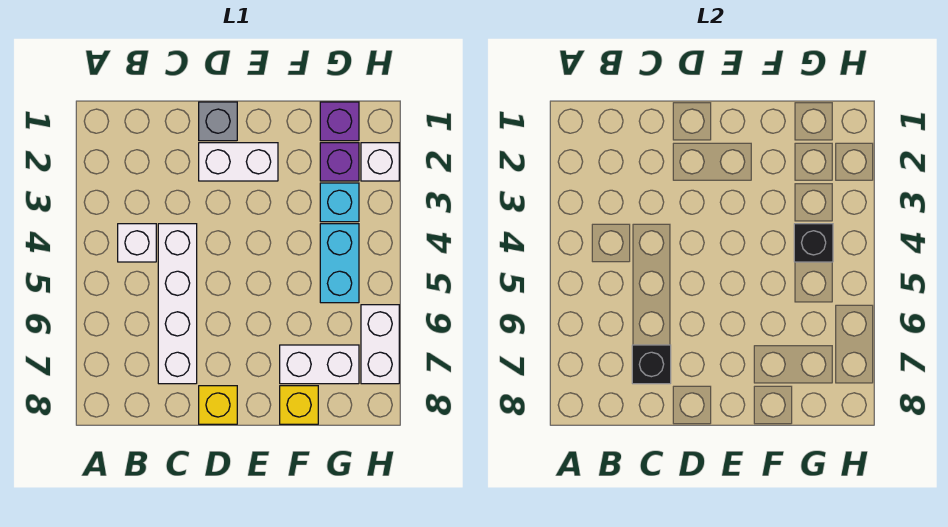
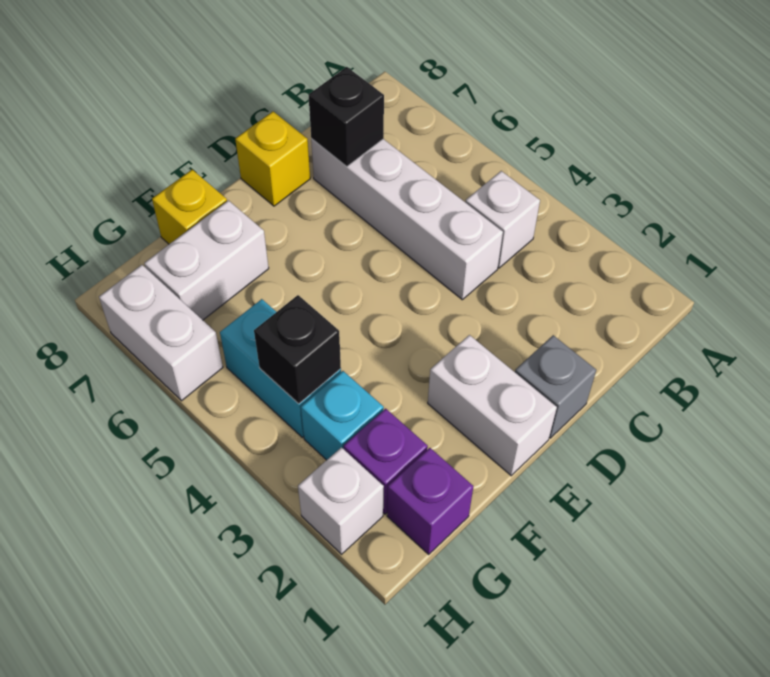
white brick D2:E2 level 1 -> white brick E1:E2 level 1

